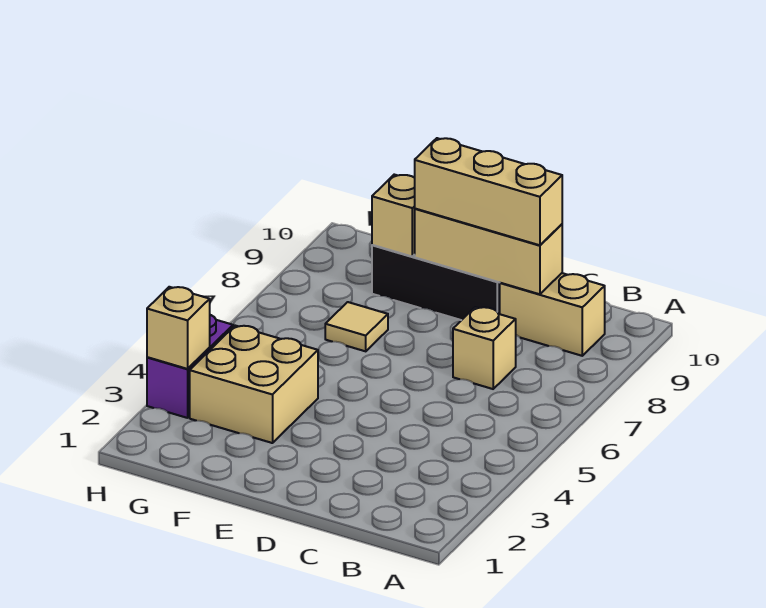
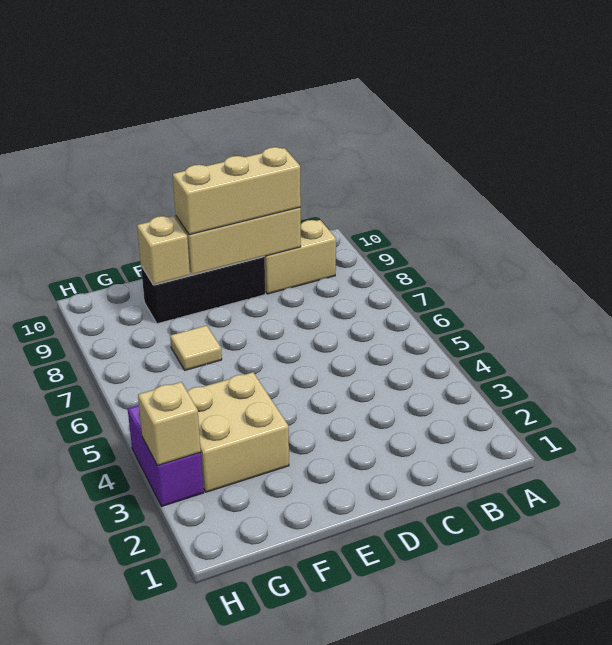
tan brick C7 level 1 -> none

